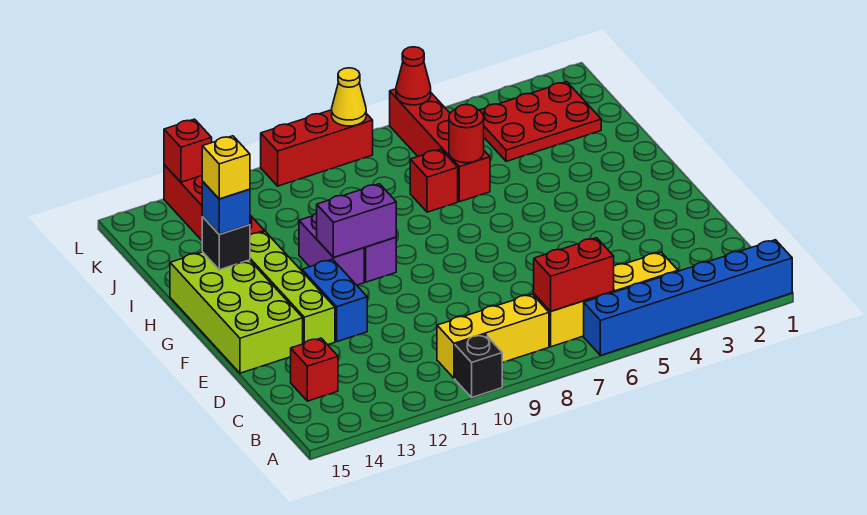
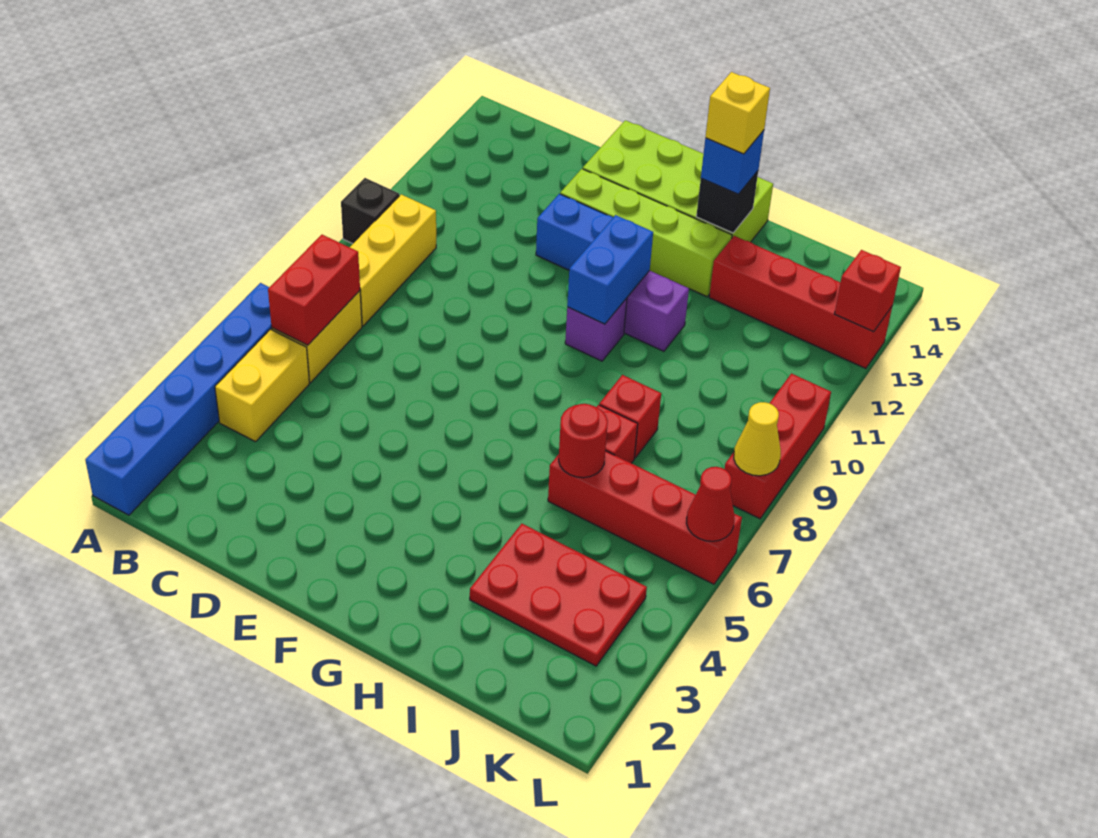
red brick C14 level 1 -> red brick I8 level 1
purple brick G10:G11 level 2 -> blue brick G10:G11 level 2
red plate J2:K4 level 1 -> red plate I3:K4 level 1

